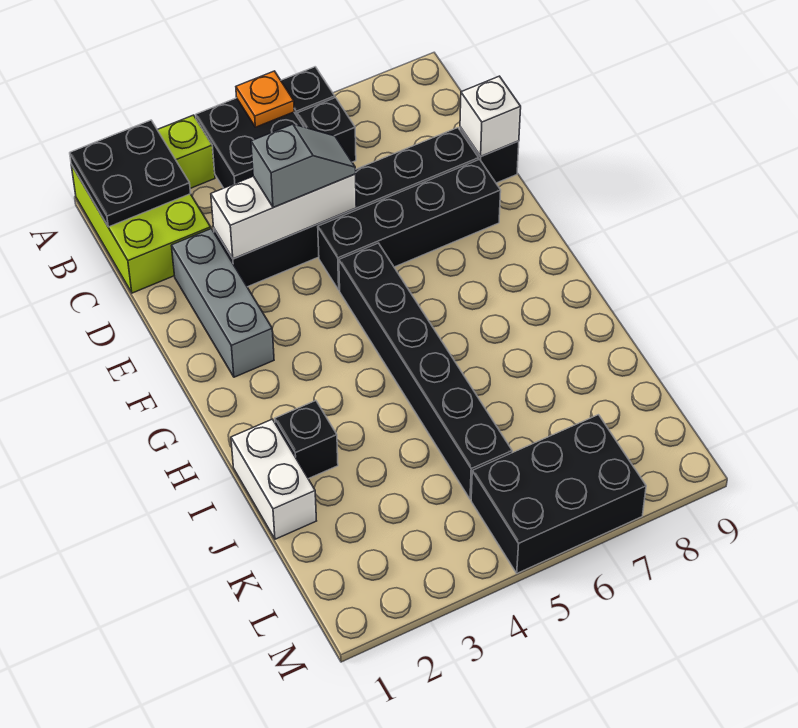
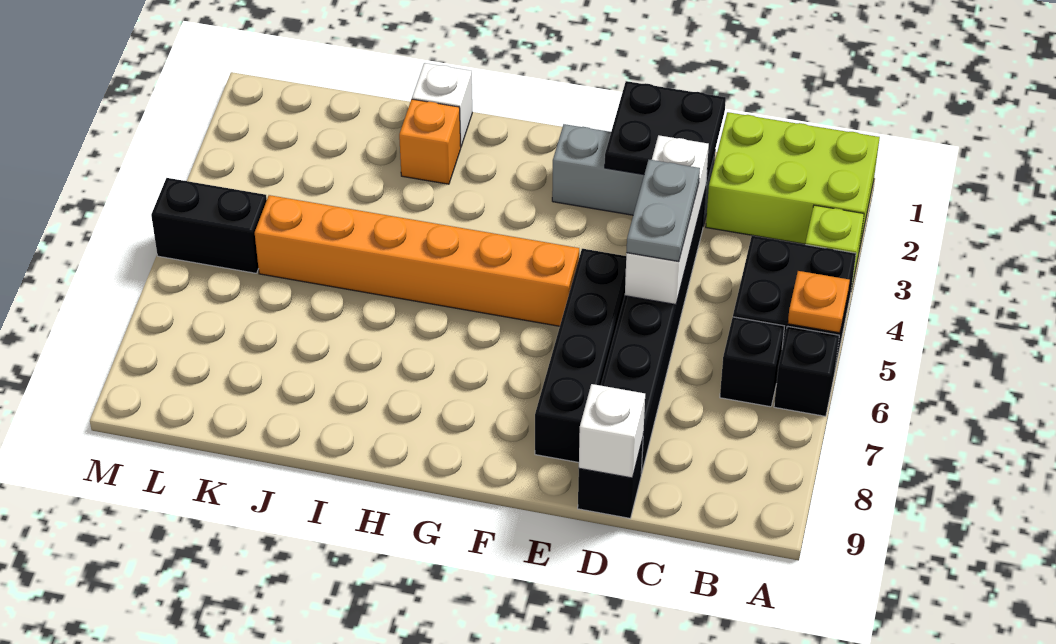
black plate A1:B2 level 2 -> black plate D1:E2 level 2
grey slope D4:D5 level 3 top 4 -> grey plate D4:D5 level 3
black brick F5:K5 level 1 -> orange brick F5:K5 level 1
white brick I1:J1 level 1 -> white brick I1 level 1
black brick I2 level 1 -> orange brick I2 level 1
black brick L5:M7 level 1 -> black brick L5:M5 level 1

